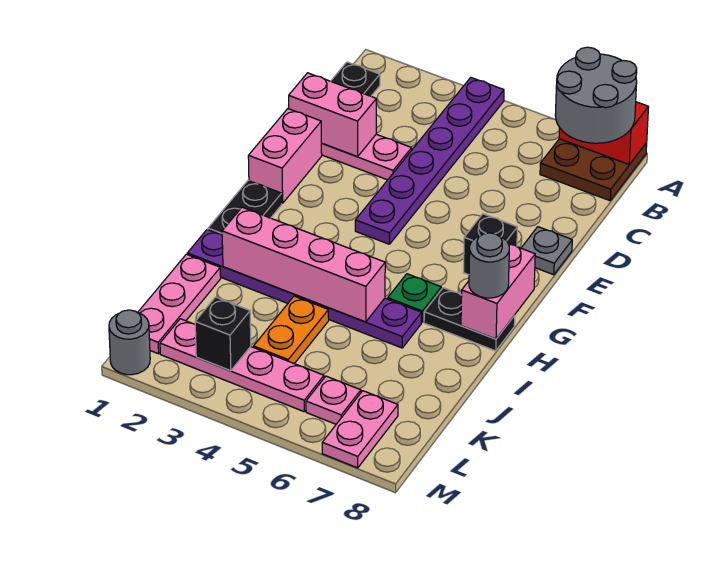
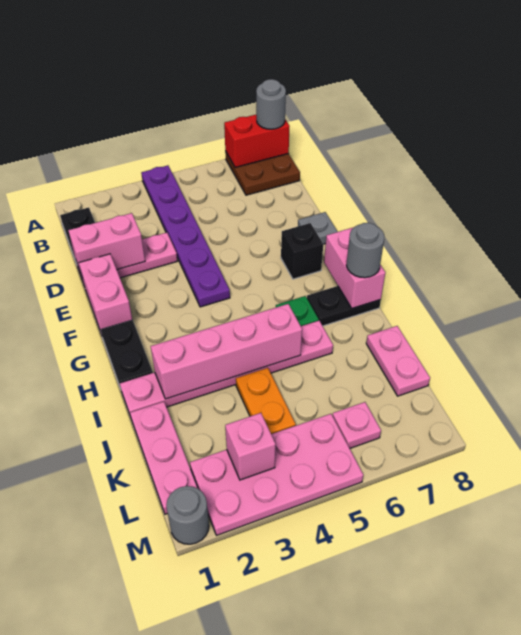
grey round brick A7:B8 level 3 -> grey round brick A8 level 3
purple plate I1:I6 level 1 -> pink plate I1:I6 level 1
pink plate L2:L5 level 1 -> pink plate L2:M5 level 1
black brick L3 level 2 -> pink brick L3 level 2
pink plate L7:M7 level 1 -> pink plate J8:K8 level 1

